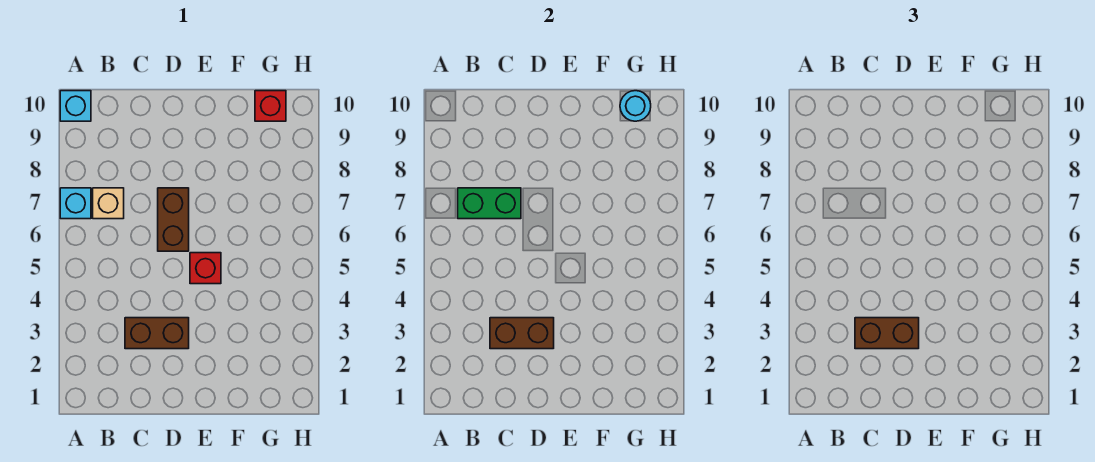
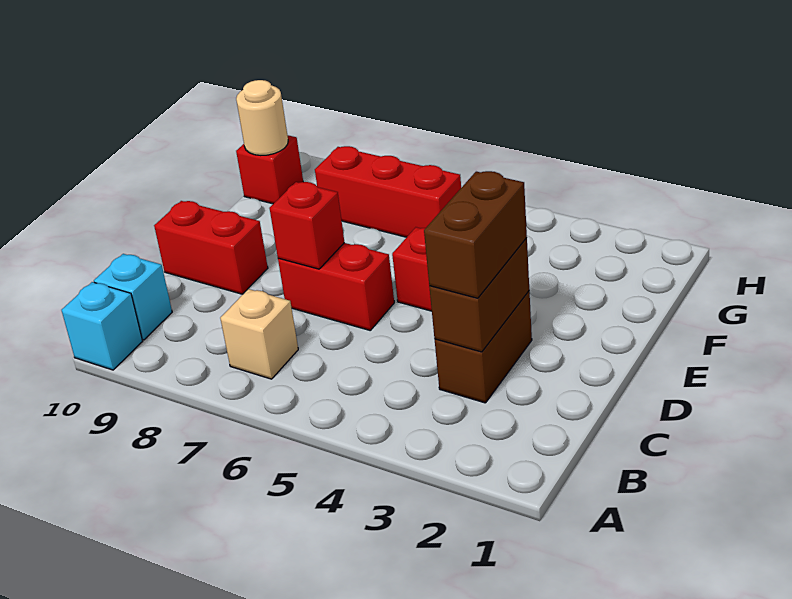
cyan brick A7 level 1 -> cyan brick B10 level 1
green brick B7:C7 level 2 -> none
brown brick D6:D7 level 1 -> red brick D6:D7 level 1
none -> red brick D7 level 2
none -> red brick D9:D10 level 1
none -> red brick G6:G8 level 1
cyan round brick G10 level 2 -> tan round brick G10 level 2

